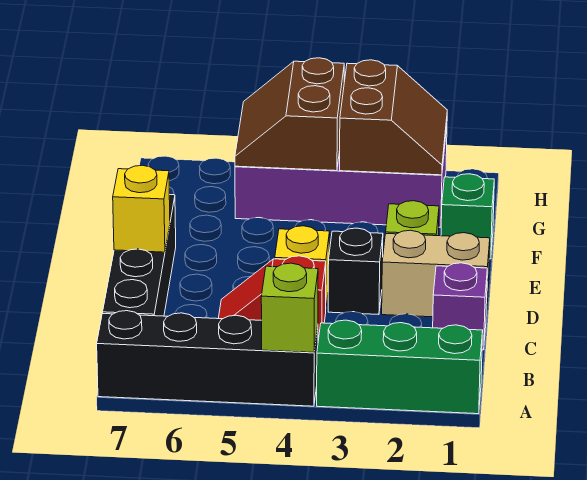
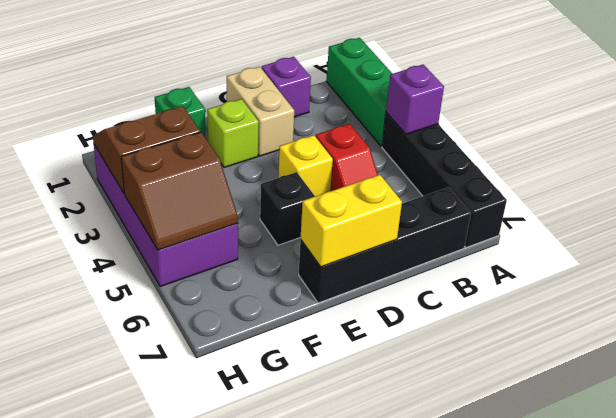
lime brick A4 level 2 -> purple brick A4 level 2
black brick D3 level 1 -> black brick E5 level 1
yellow brick D7 level 2 -> yellow brick D7:E7 level 2

